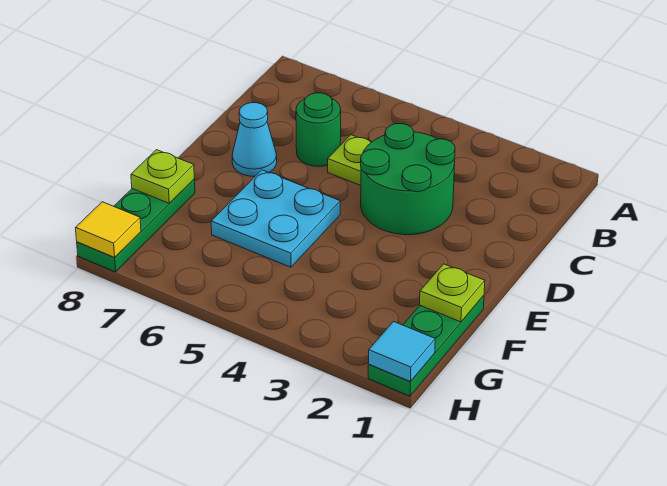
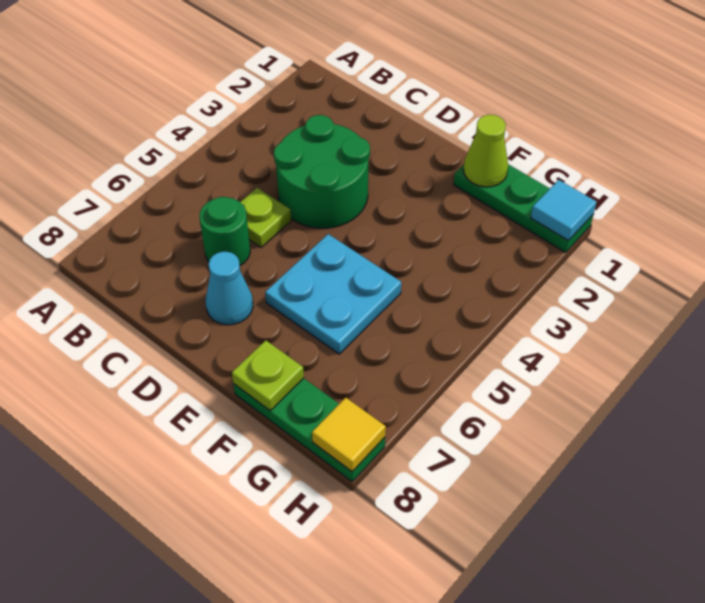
lime plate F1 level 2 -> lime cone F1 level 2

